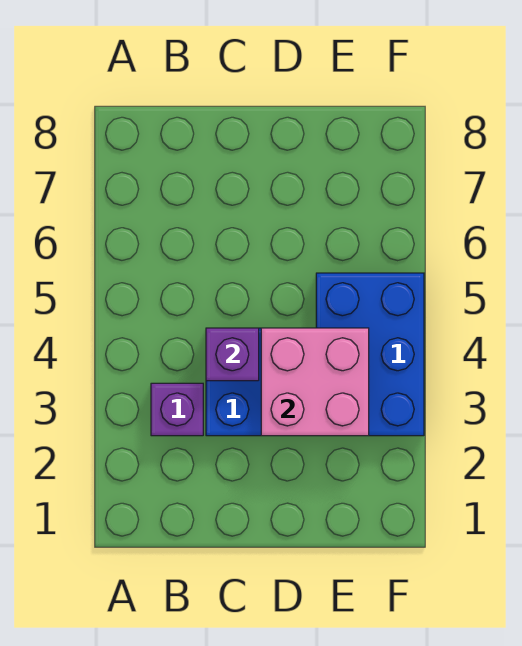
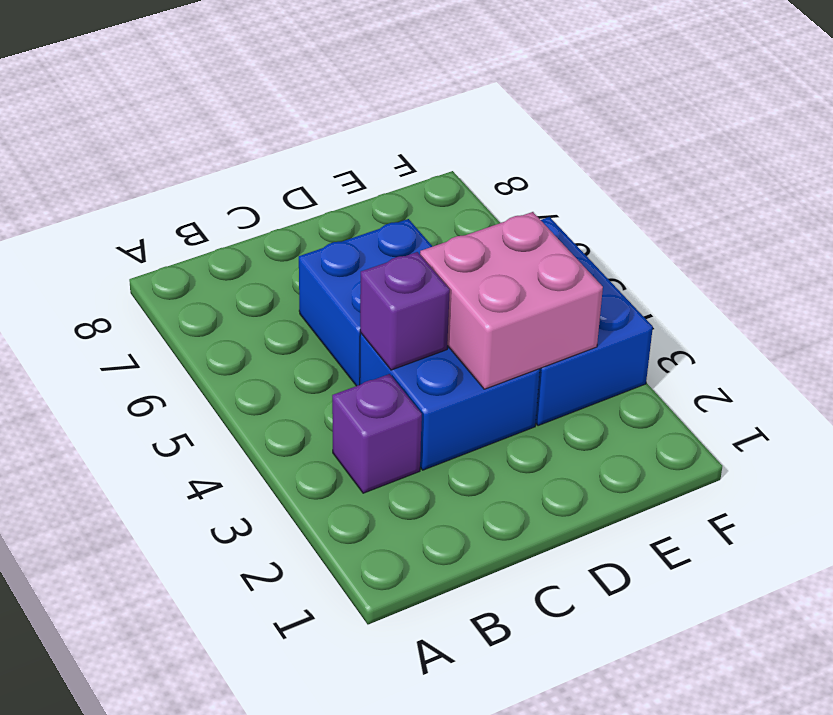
none -> blue brick C5:D6 level 1

